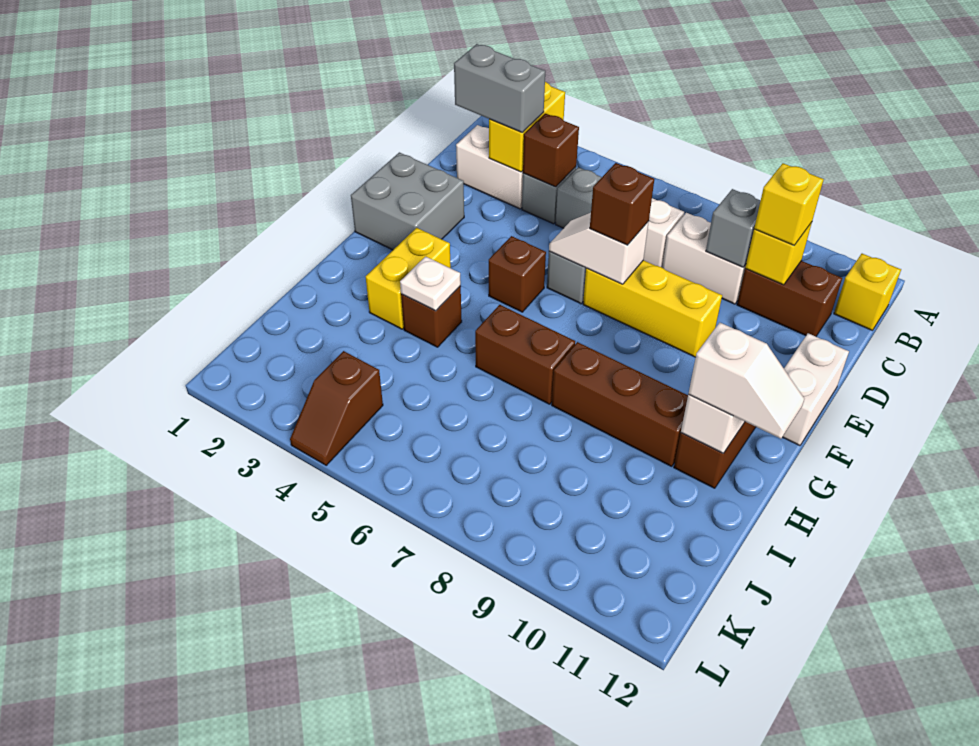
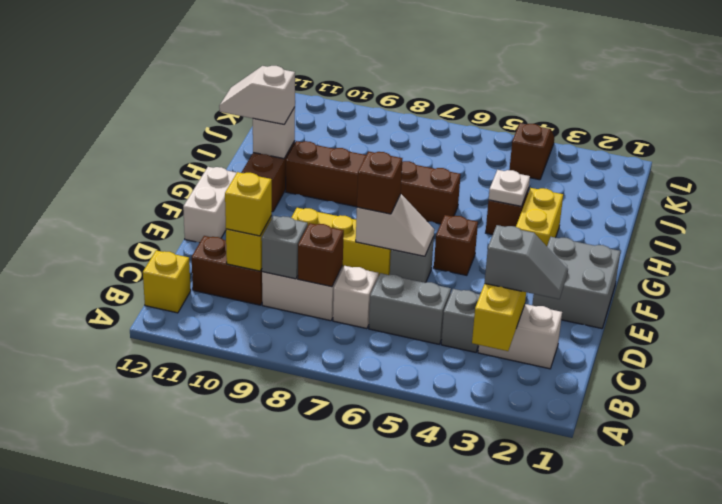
grey brick C2:C3 level 3 -> grey slope C2:C3 level 3 top 3
brown brick C4 level 2 -> brown brick C8 level 2

